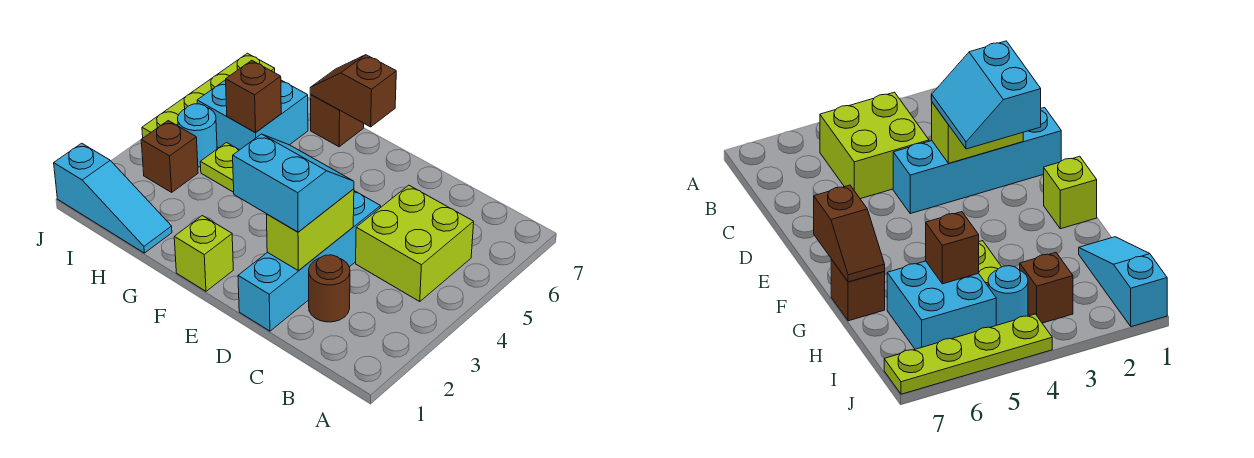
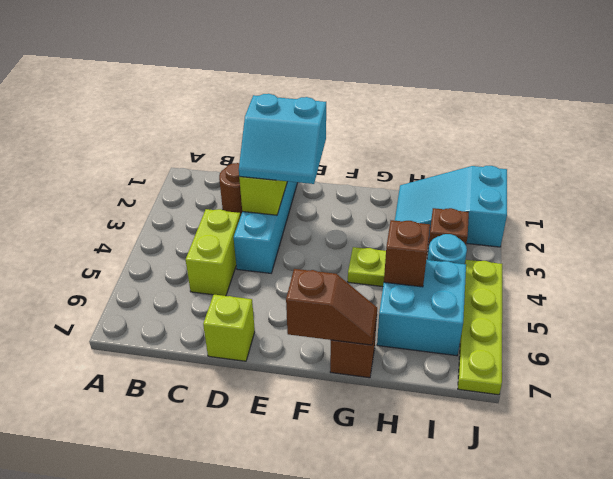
lime brick B4:C5 level 1 -> lime brick C4:C5 level 1
lime brick F1 level 1 -> lime brick D7 level 1
cyan slope H1:J1 level 1 top J -> cyan slope H1:J2 level 1 top J

